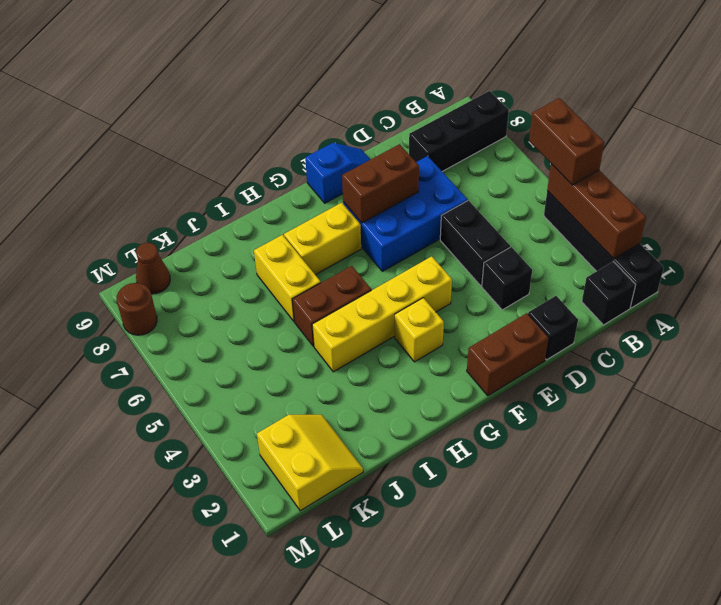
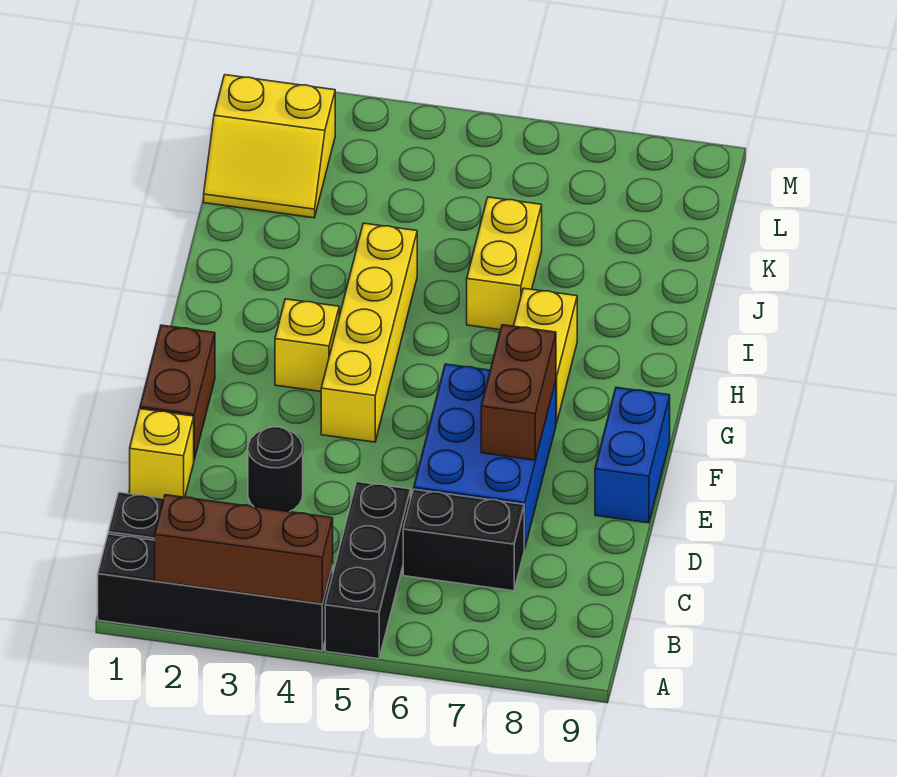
brown brick A4:A5 level 3 -> none
black brick A8:C8 level 1 -> black brick A5:C5 level 1
black brick D1 level 1 -> yellow brick D1 level 1
black brick D3 level 1 -> black round brick D3 level 1
black brick D4:D5 level 1 -> black brick C6:C7 level 1
blue slope E9:F9 level 1 top F -> blue brick E9:F9 level 1
brown brick H5:I5 level 1 -> none
yellow brick I6:I7 level 1 -> yellow brick I6:J6 level 1
brown cone L9 level 1 -> none
brown round brick M8 level 1 -> none

